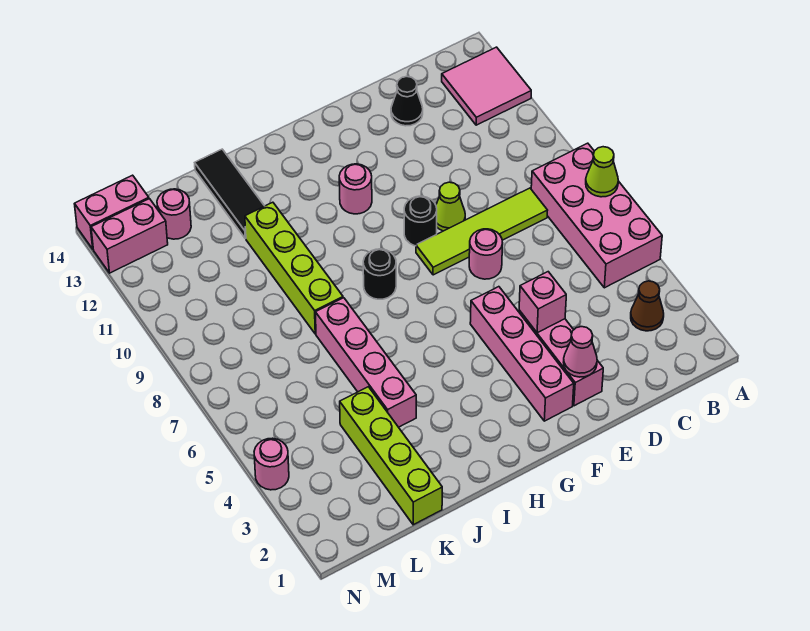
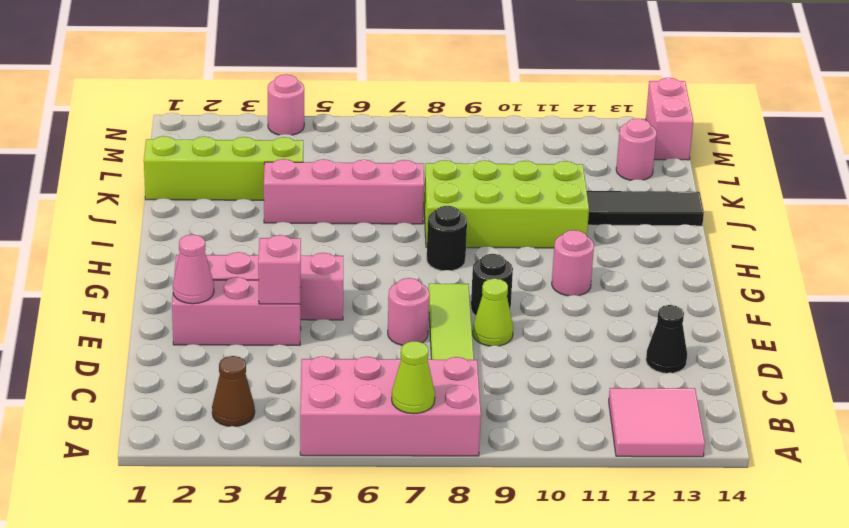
lime brick J8:J11 level 1 -> lime brick I8:J11 level 1
pink brick M13:N13 level 1 -> none

